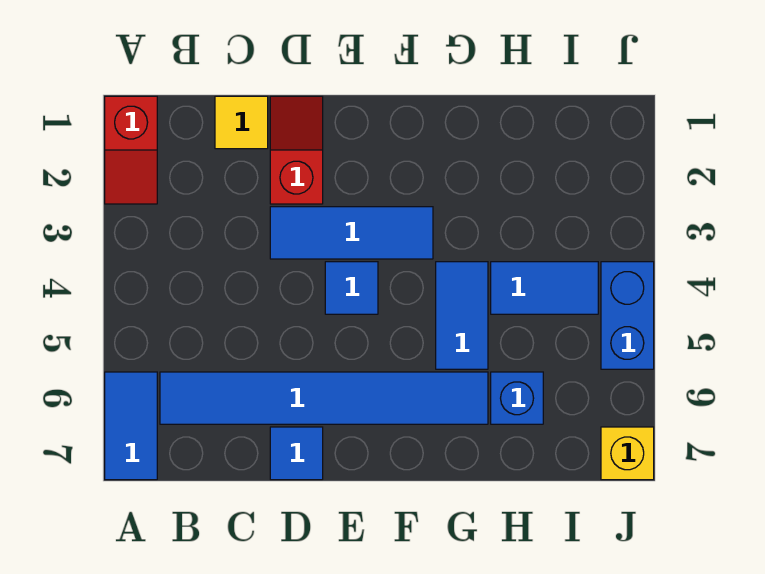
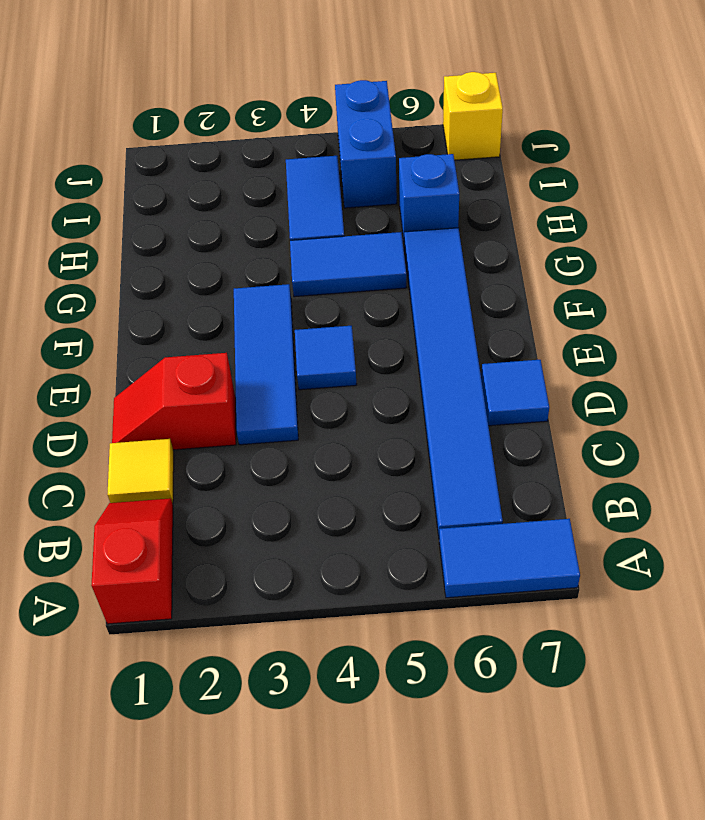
red slope A1:A2 level 1 top 1 -> red slope A1:B1 level 1 top A
blue brick J4:J5 level 1 -> blue brick I5:J5 level 1

